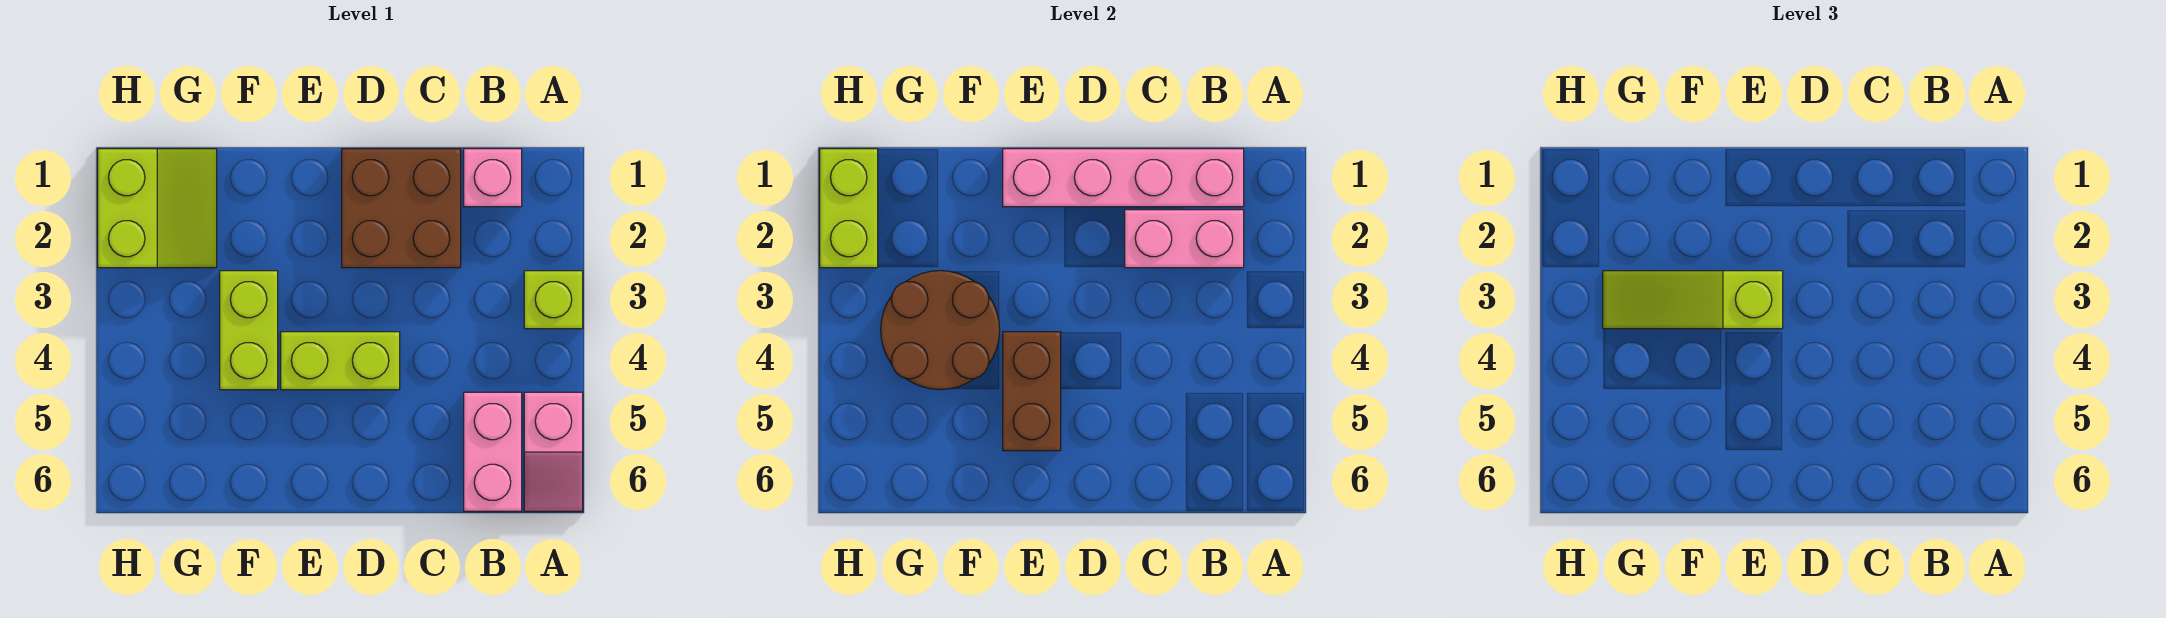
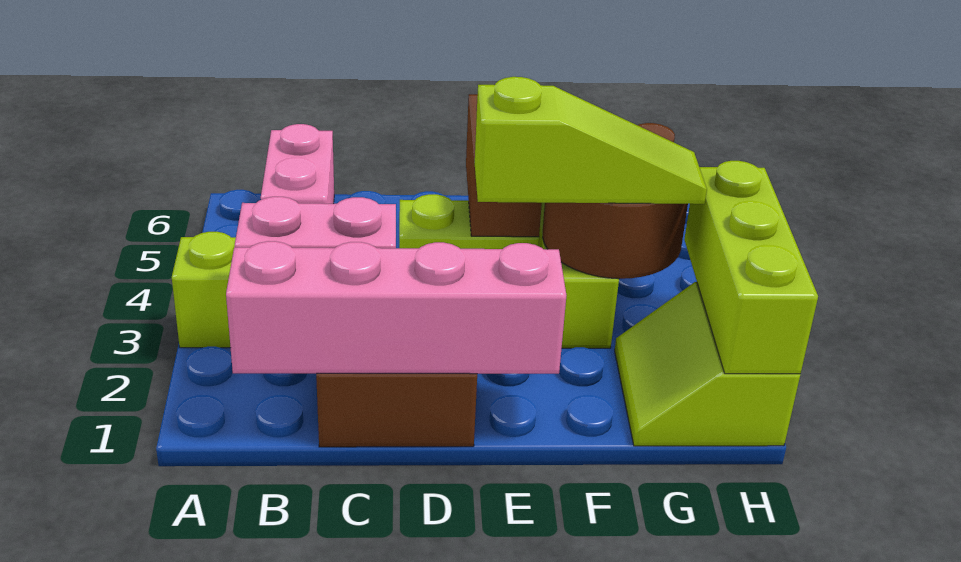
pink slope A5:A6 level 1 top 5 -> none
pink brick B1 level 1 -> none
lime brick H1:H2 level 2 -> lime brick H1:H3 level 2

